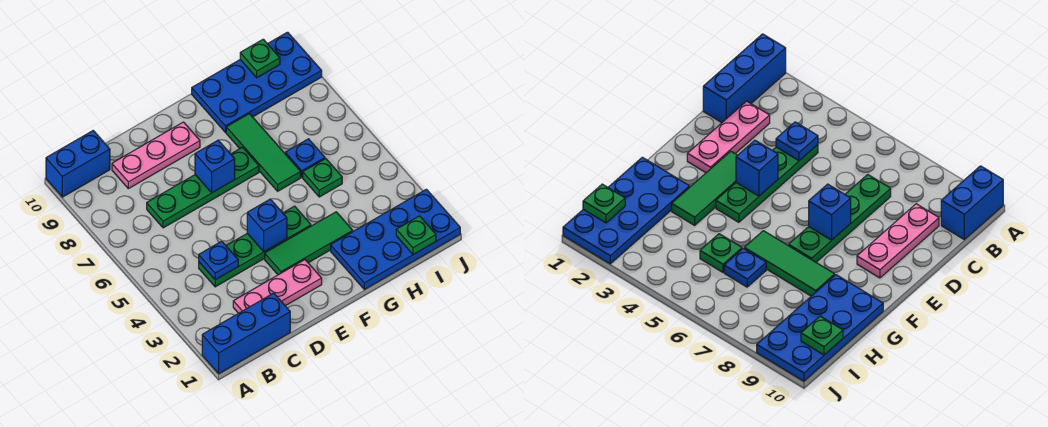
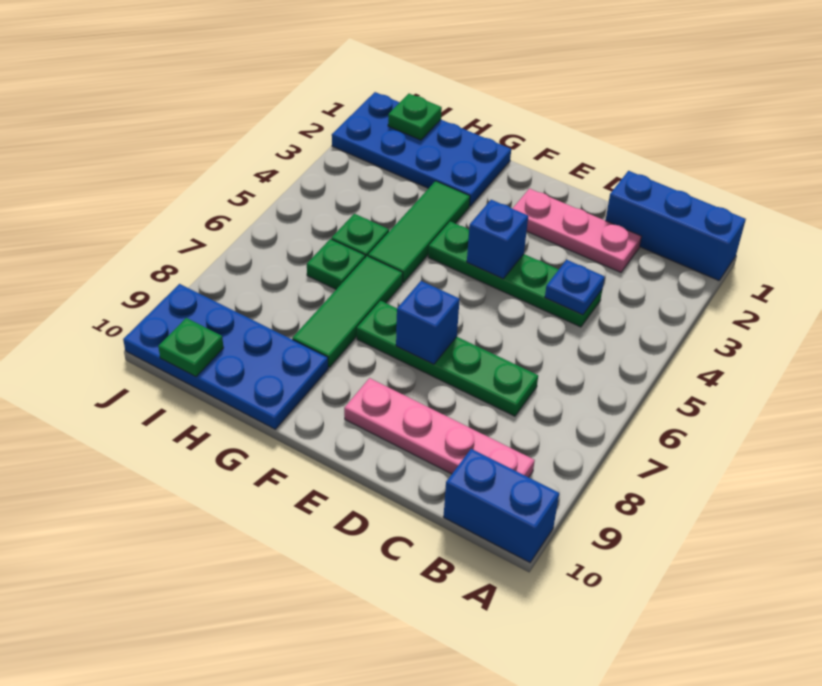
pink plate C9:E9 level 1 -> pink plate B9:E9 level 1
green tile E3:G3 level 1 -> green tile G3:G5 level 1
blue plate H6 level 1 -> green plate H6 level 1

